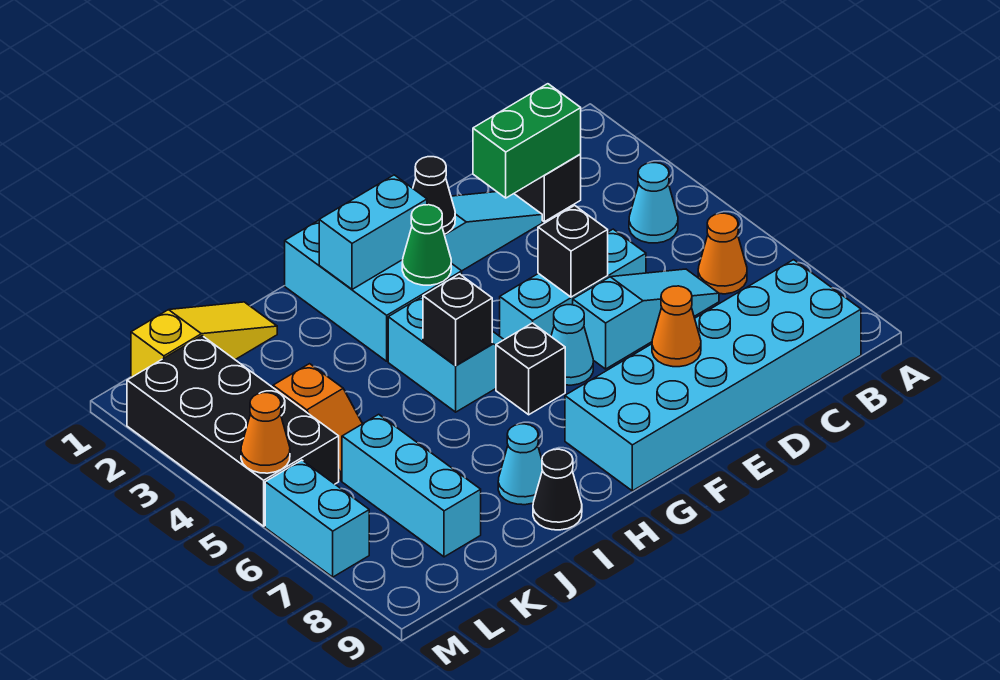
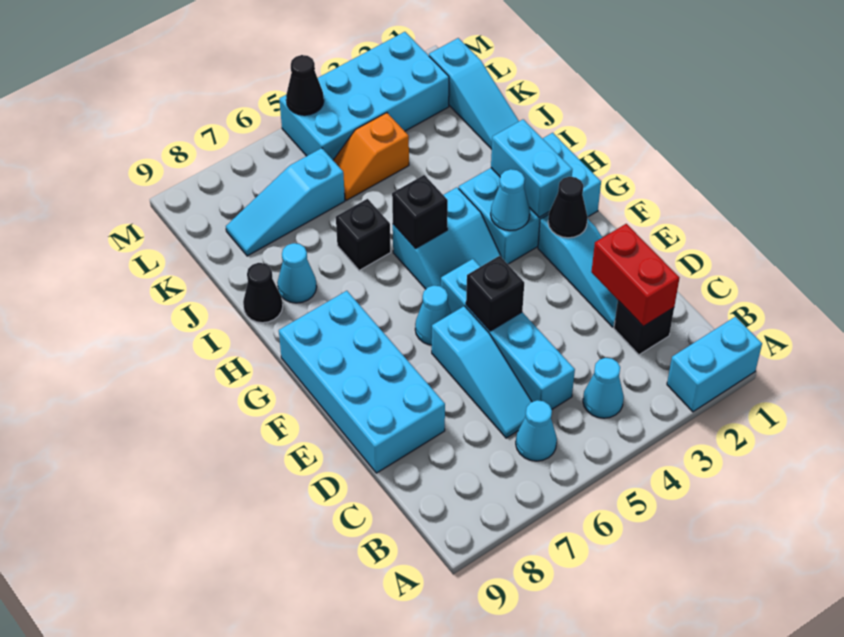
orange cone B6 level 1 -> cyan cone B6 level 1
cyan brick B8:G9 level 1 -> cyan brick D8:G9 level 1
green brick C2:D2 level 2 -> red brick C2:D2 level 2
cyan brick D5:F5 level 1 -> cyan brick C5:F5 level 1
orange cone E8 level 2 -> none
green cone G3 level 2 -> cyan cone G3 level 2
black brick G6 level 1 -> black brick I6 level 1
yellow slope J1:L1 level 1 top L -> cyan slope J1:L1 level 1 top L
cyan brick K6:K8 level 1 -> cyan slope K6:K8 level 1 top 6
black brick L2:M5 level 1 -> cyan brick L2:M5 level 1
orange cone M5 level 2 -> black cone M5 level 2
cyan brick M6:M7 level 1 -> cyan brick A1:A2 level 1

